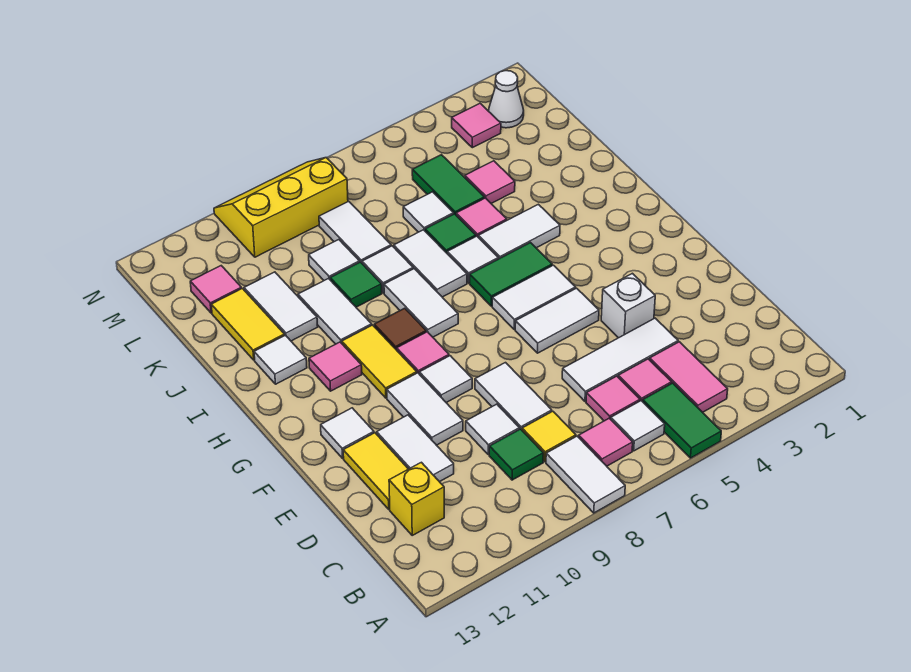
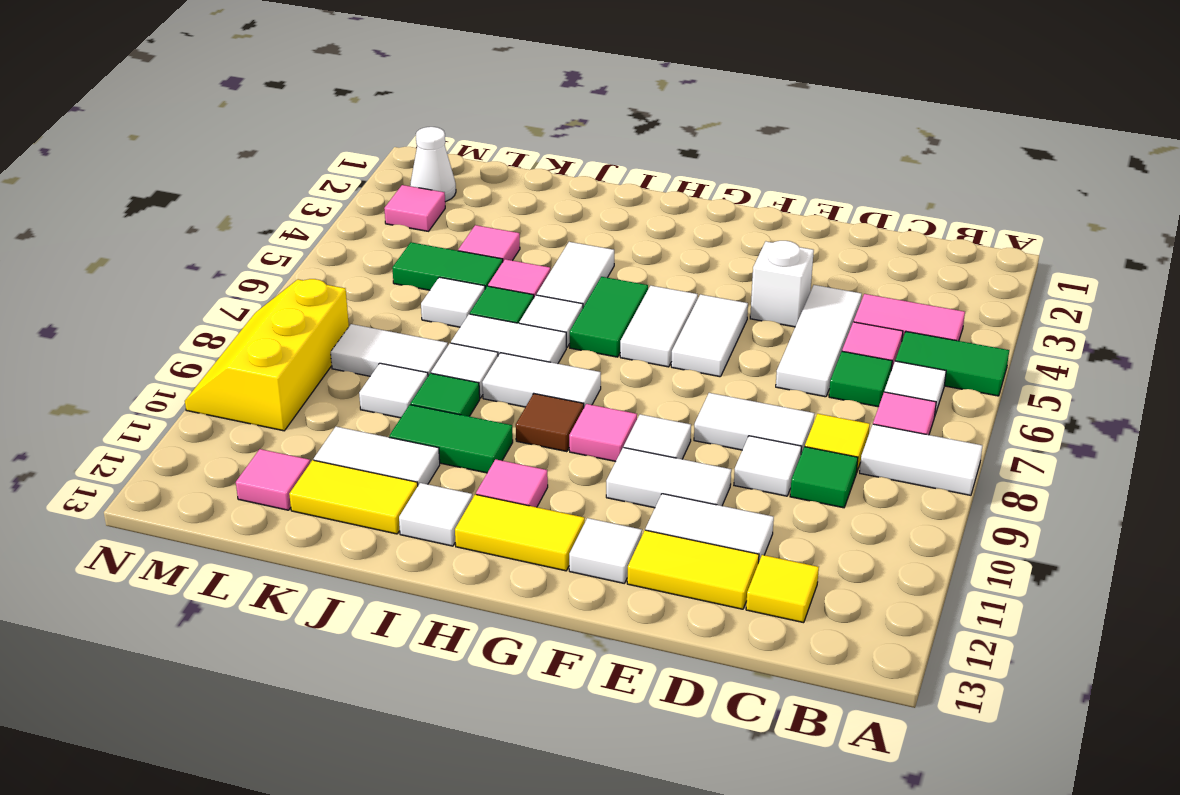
pink tile C6 level 1 -> green tile C6 level 1
yellow brick C12 level 1 -> yellow tile C12 level 1
yellow tile G10:H10 level 1 -> yellow tile G12:H12 level 1
white tile I10:J10 level 1 -> green tile I10:J10 level 1

